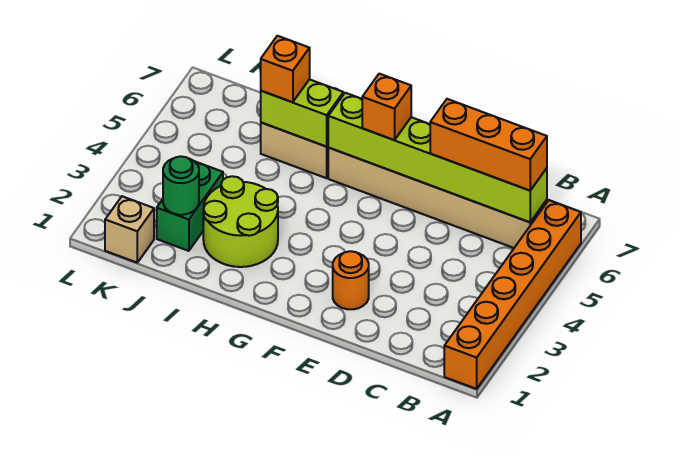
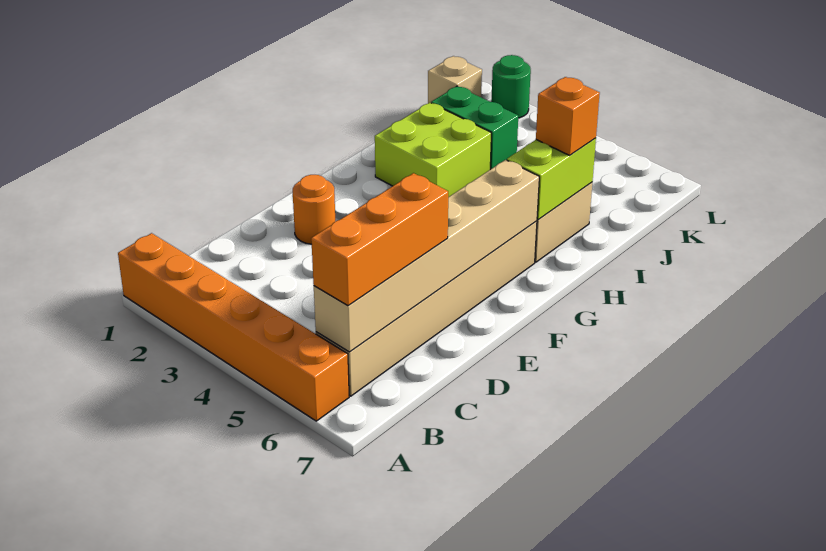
lime brick B6:G6 level 2 -> tan brick B6:G6 level 2
orange brick F6 level 3 -> none
lime round brick H2:I3 level 1 -> lime brick H2:I3 level 1
green round brick J2 level 2 -> green round brick L2 level 1

